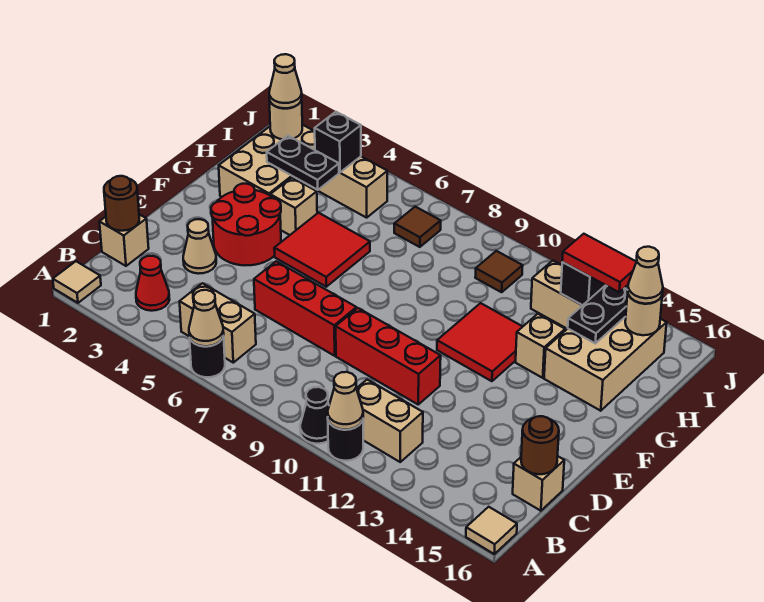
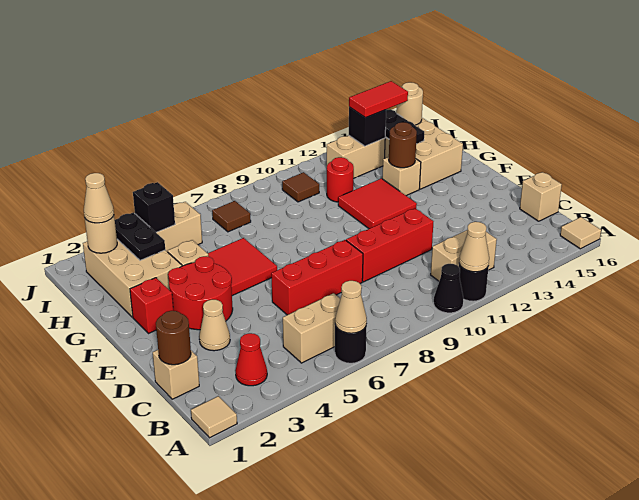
brown round brick C16 level 2 -> brown round brick G13 level 2
none -> red brick F2 level 1
black plate H3:H4 level 2 -> black plate H3:I3 level 2
none -> red round brick H11 level 1
tan cone I15 level 3 -> none

